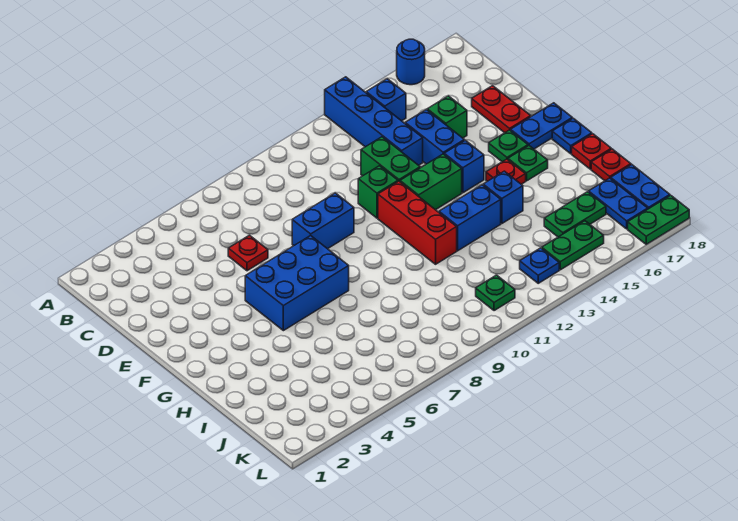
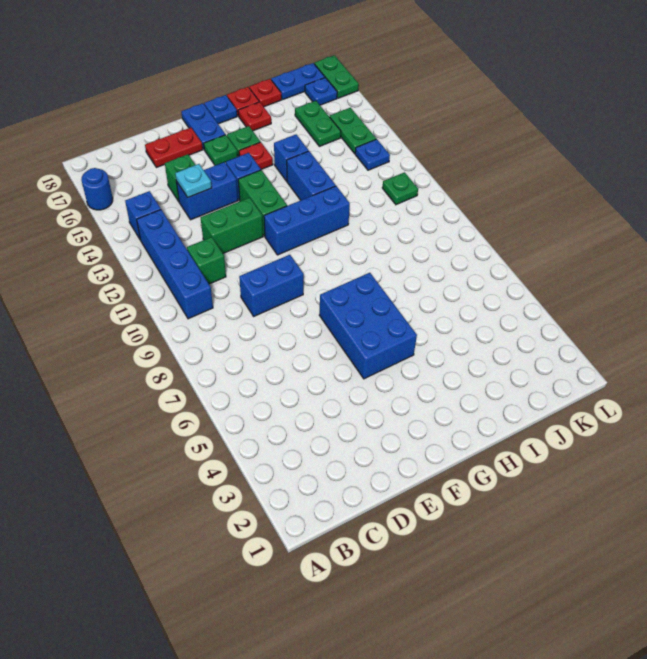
blue brick A13:D13 level 1 -> blue brick B10:B13 level 1
red plate D6 level 1 -> red plate H17 level 1
none -> cyan plate D14 level 2
blue brick E8:E9 level 1 -> blue brick D9:E9 level 1
green brick E11 level 1 -> green brick C11 level 1
red brick F11:H11 level 1 -> blue brick F11:H11 level 1
blue plate J17:K17 level 1 -> blue plate K17 level 1

